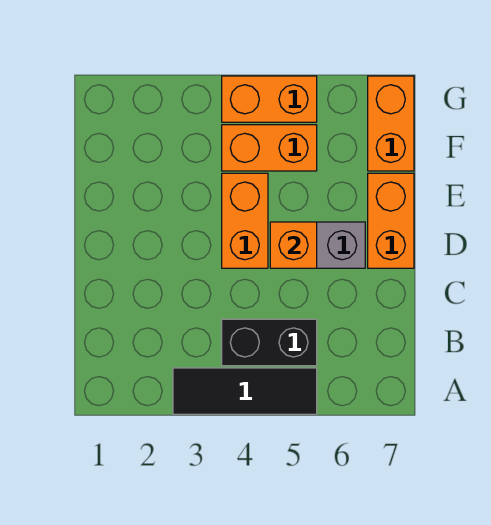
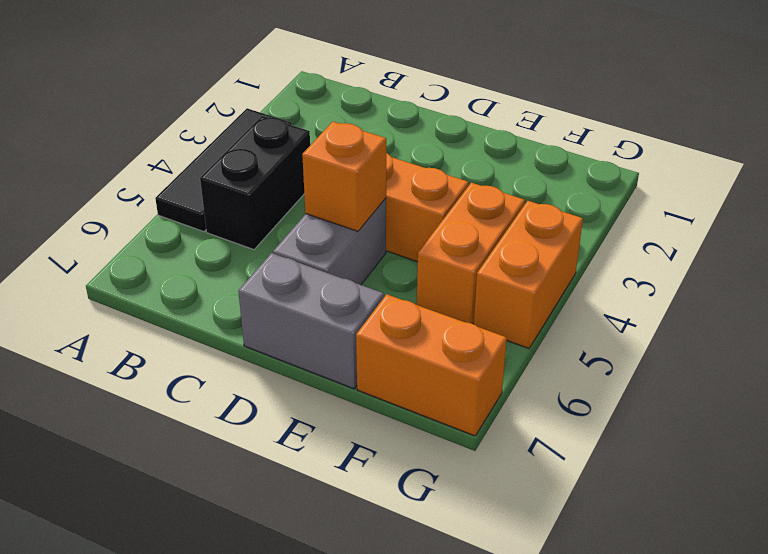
orange brick D7:E7 level 1 -> grey brick D7:E7 level 1

